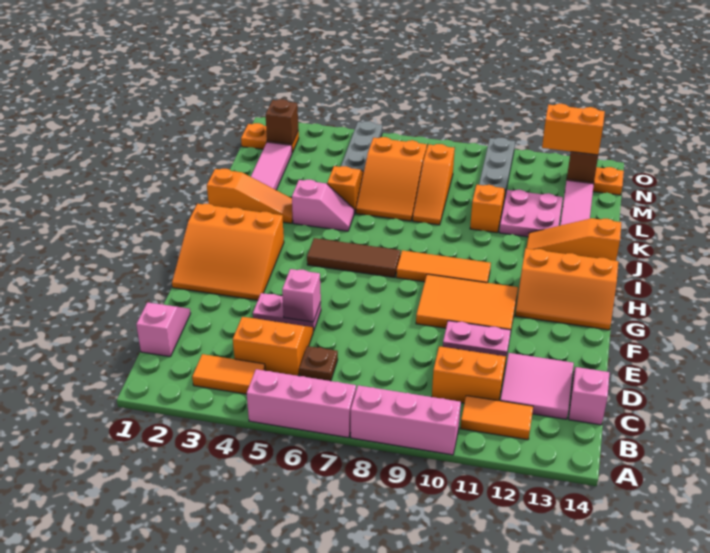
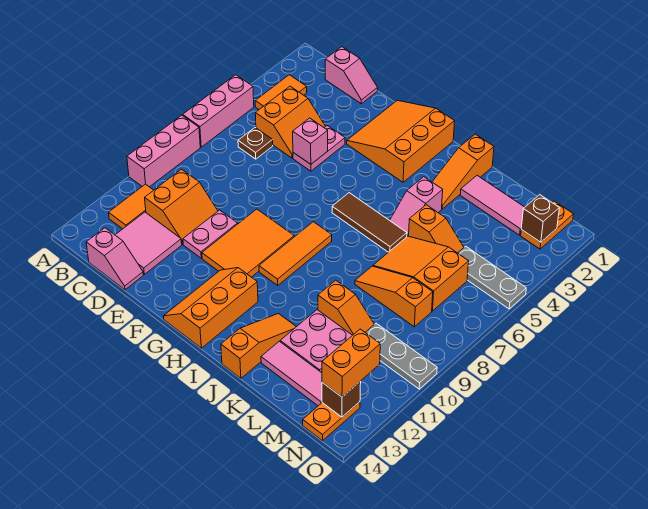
brown tile H5:H7 level 1 -> brown tile H6:J6 level 1

